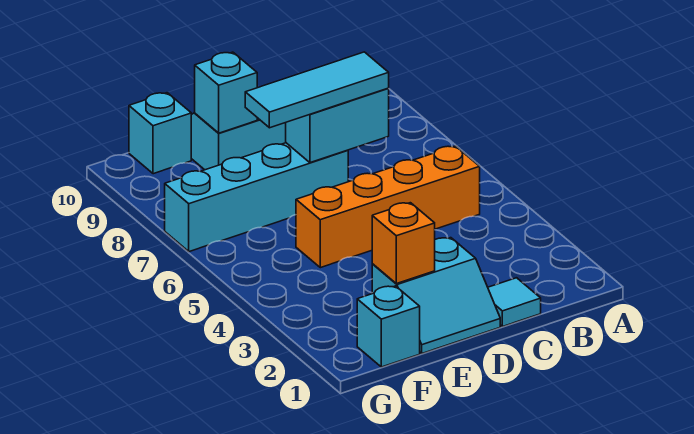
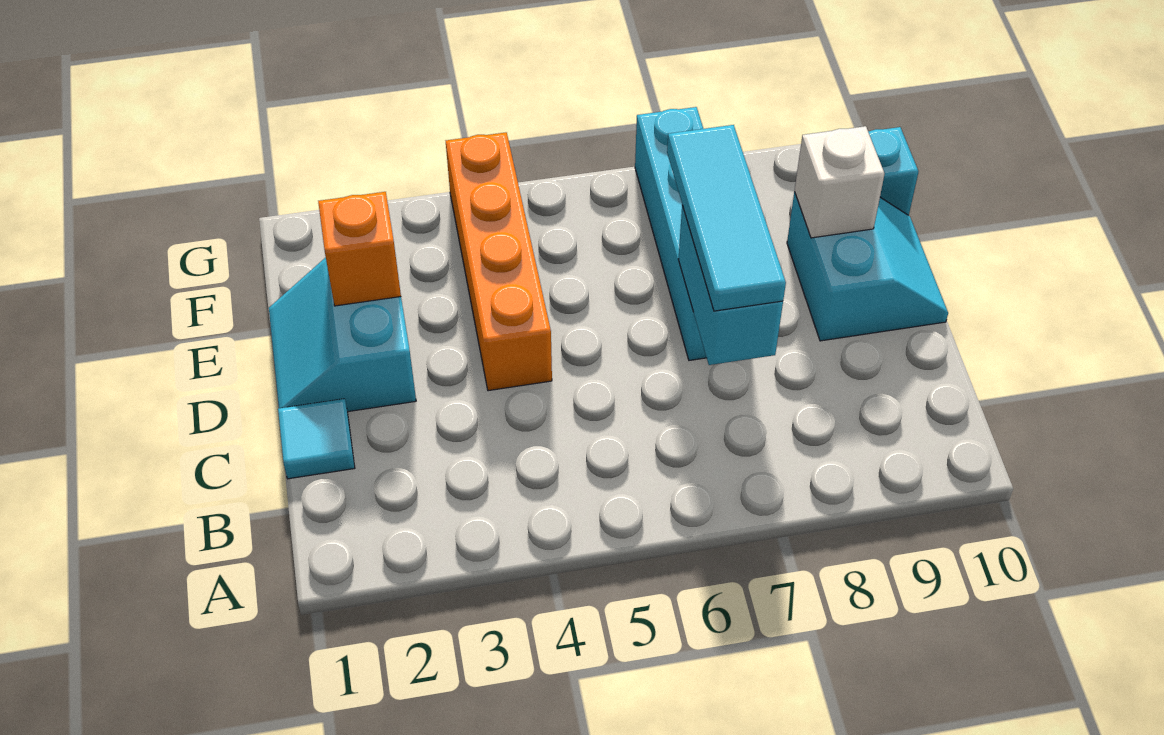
orange brick B5:E5 level 1 -> orange brick D4:G4 level 1
cyan brick E9 level 2 -> white brick E9 level 2
cyan brick F1 level 1 -> none

